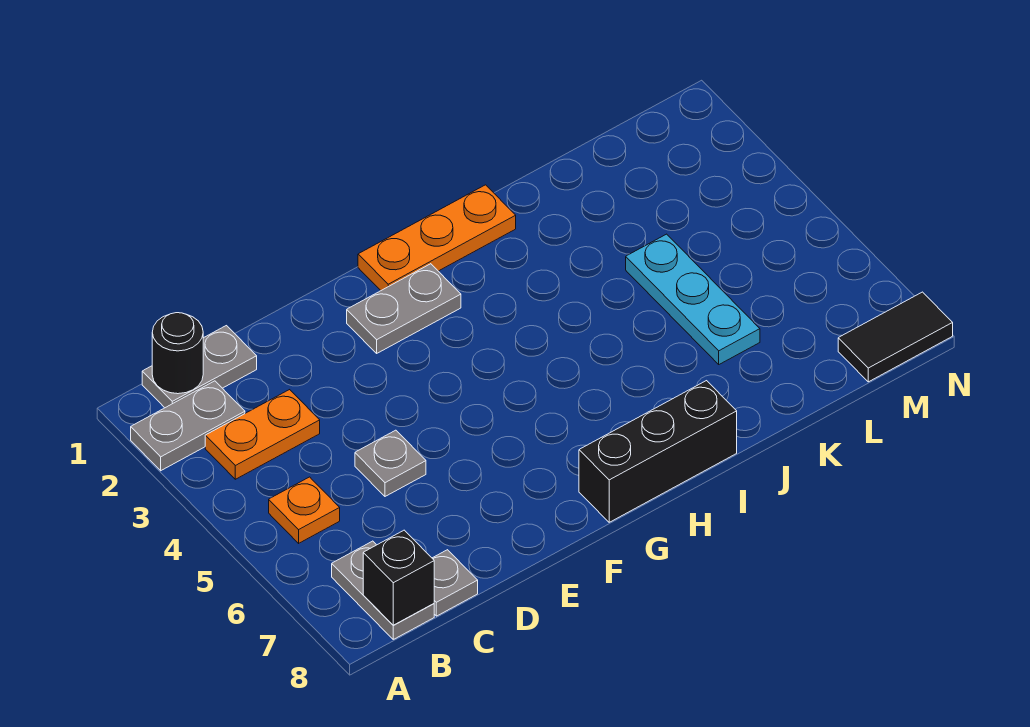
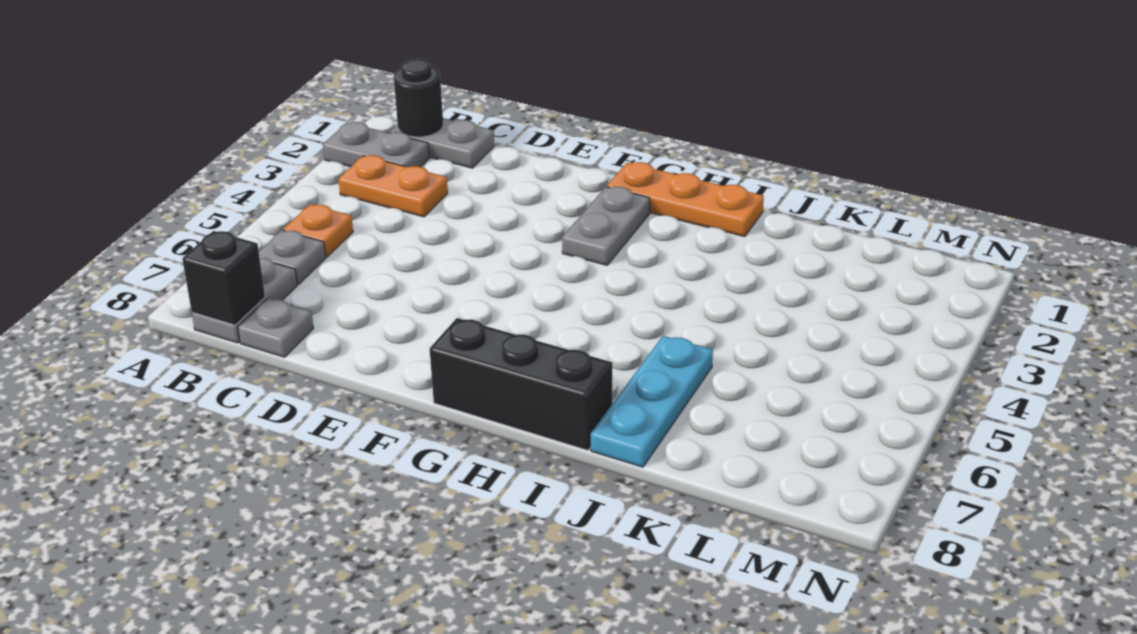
grey plate D5 level 1 -> grey plate B6 level 1
grey plate F2:G2 level 1 -> grey plate G2:G3 level 1
cyan plate K4:K6 level 1 -> cyan plate J6:J8 level 1
black tile M8:N8 level 1 -> none

